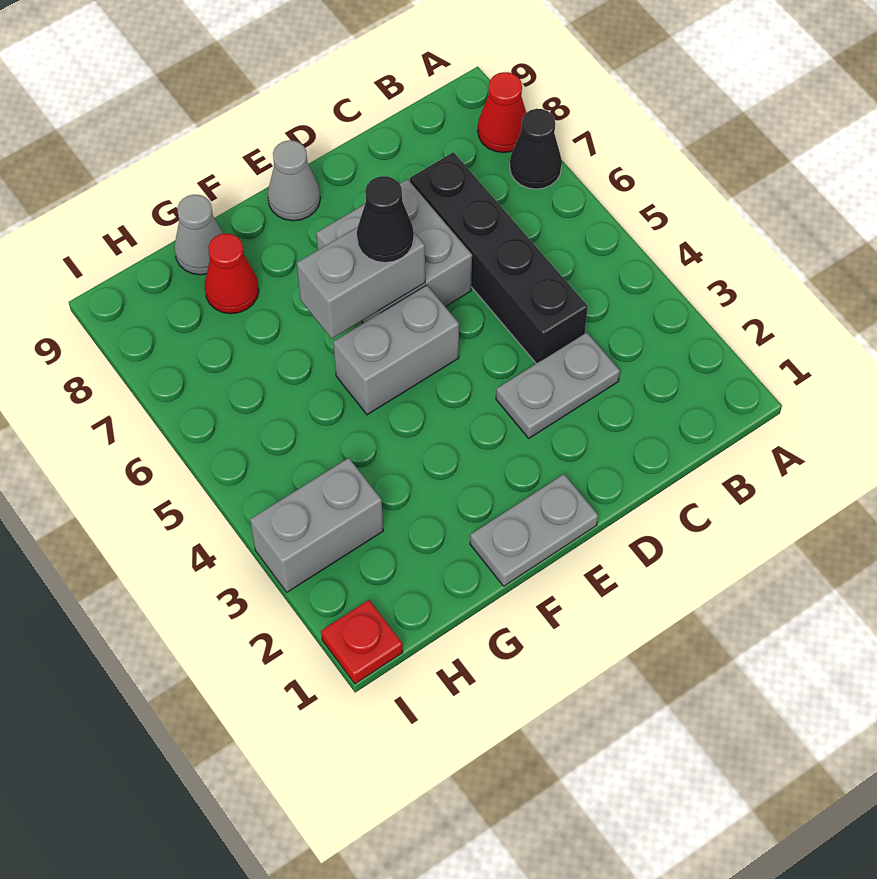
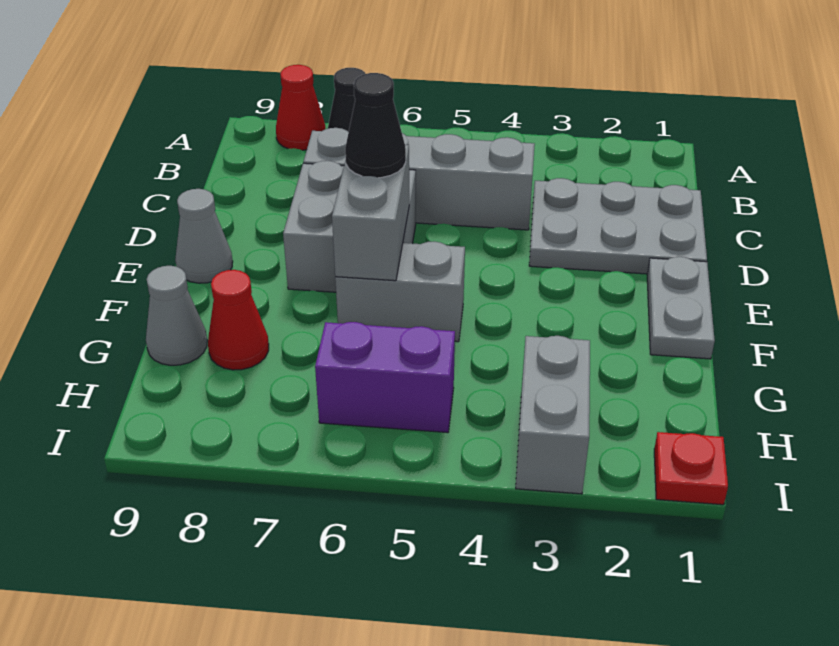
grey plate C3:D3 level 1 -> grey plate C1:D3 level 1
black brick C4:C7 level 1 -> grey brick C4:C7 level 1
grey brick E5:F5 level 1 -> grey brick F5:F6 level 1
none -> purple brick H5:H6 level 1

